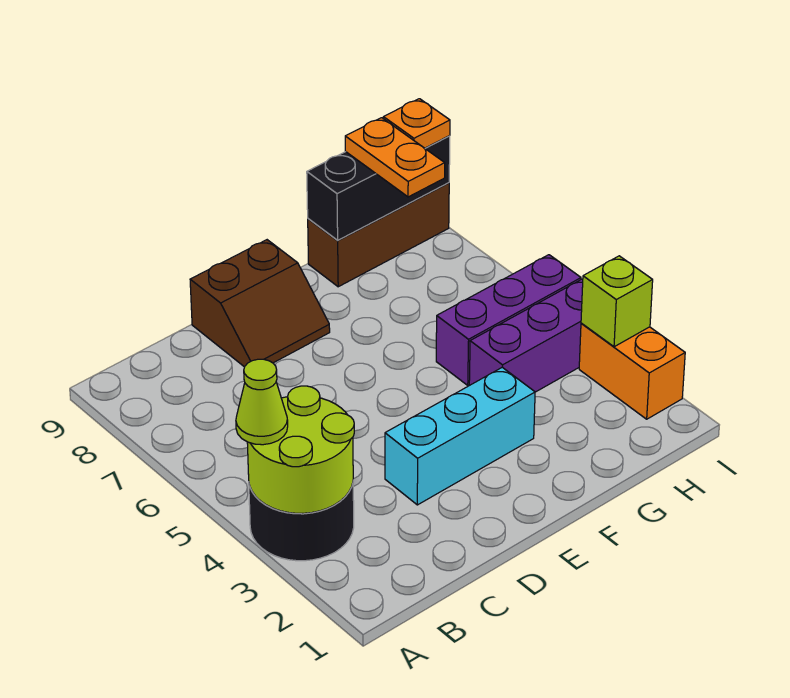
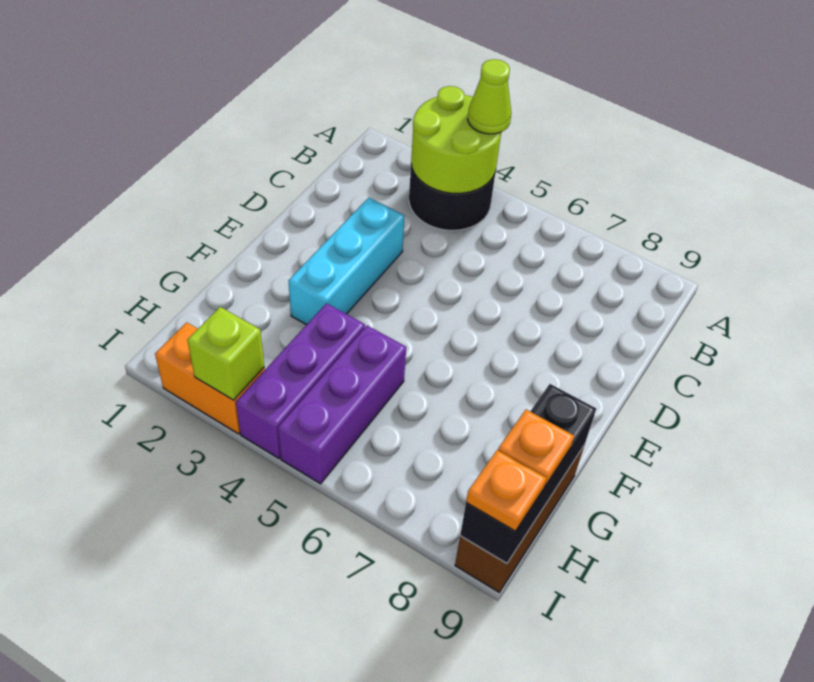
brown slope D8:E9 level 1 top 9 -> none
orange plate H8:H9 level 3 -> orange plate H9 level 3

